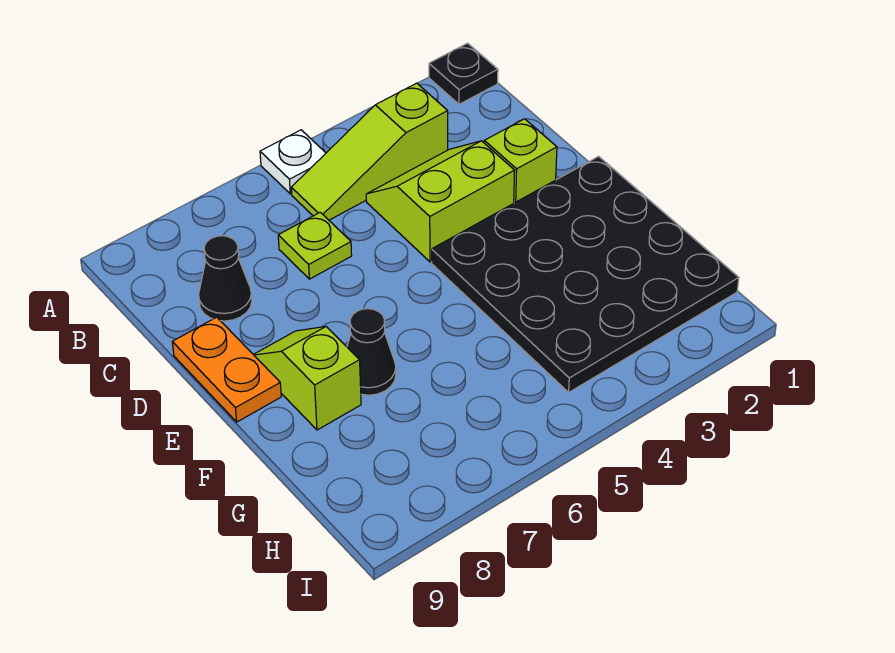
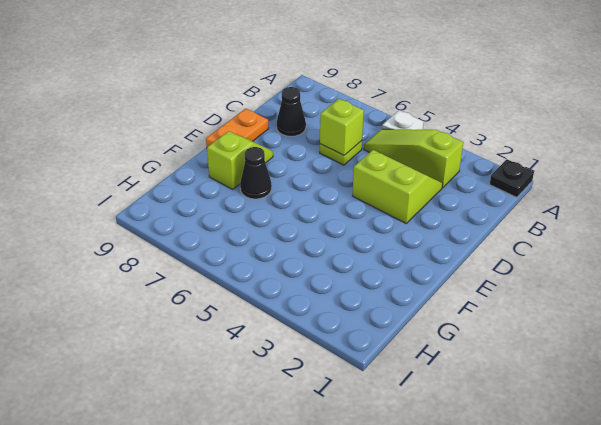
lime brick D2 level 1 -> lime brick C6 level 2
black plate E1:H4 level 1 -> none

